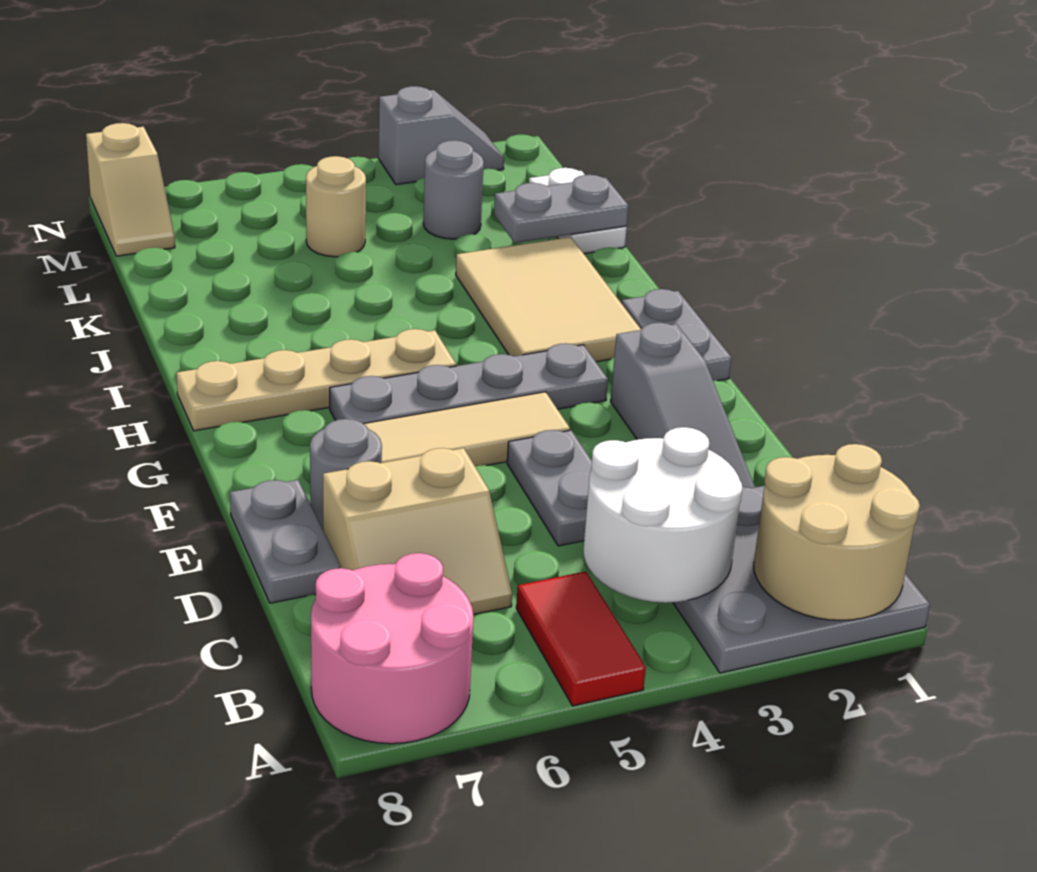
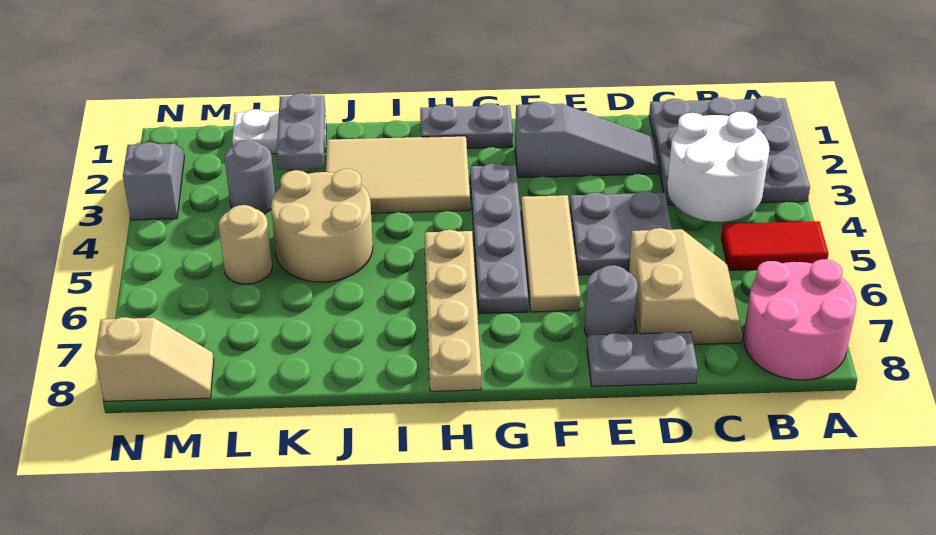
tan round brick A1:B2 level 2 -> tan round brick J4:K5 level 1
grey plate D4:E4 level 1 -> grey plate D4:E5 level 1

